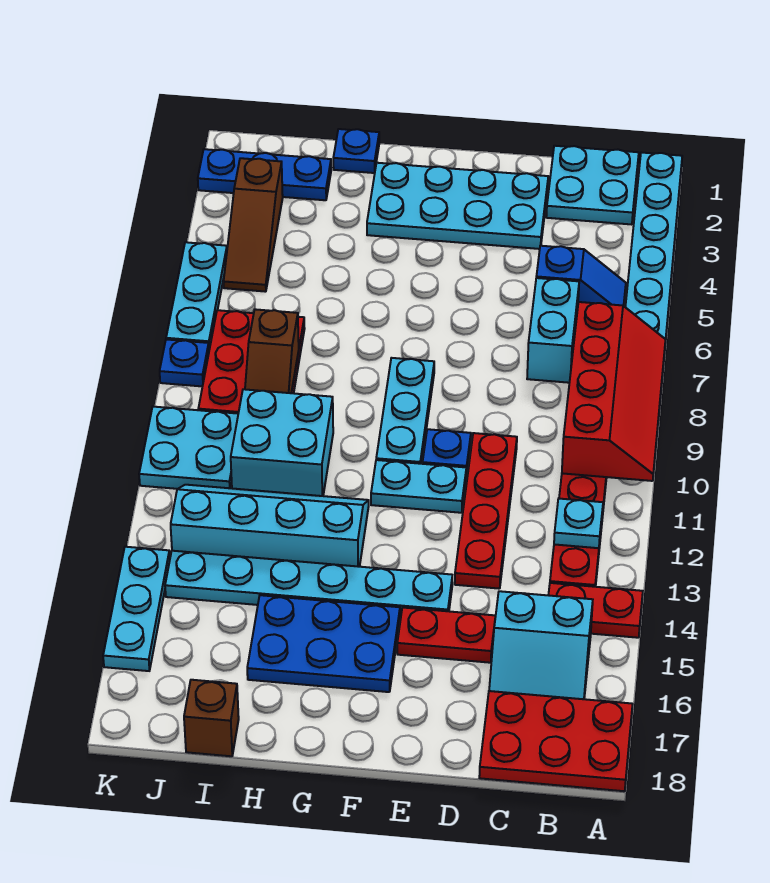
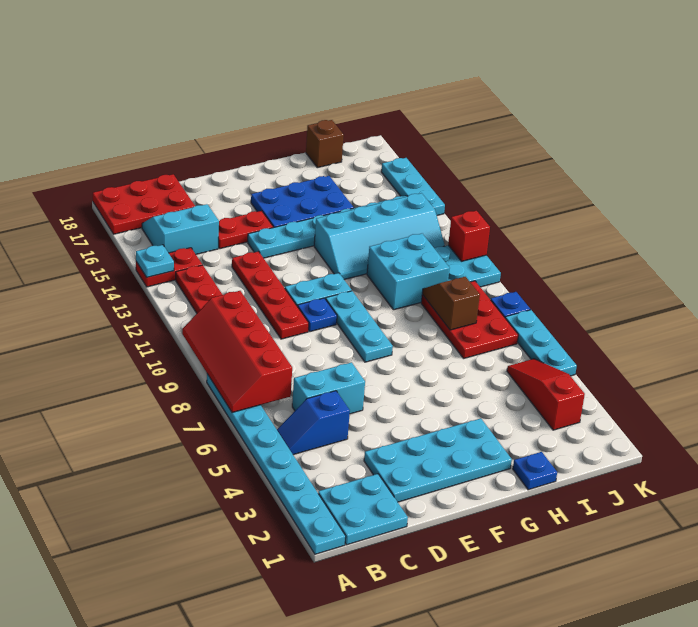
cyan plate B12 level 2 -> cyan plate A14 level 2
cyan brick C6:C7 level 1 -> cyan brick C6:D6 level 1
blue plate I2:K2 level 1 -> none
brown slope J3:J5 level 1 top 3 -> red slope J3:J5 level 1 top 3
none -> red brick K11 level 2

